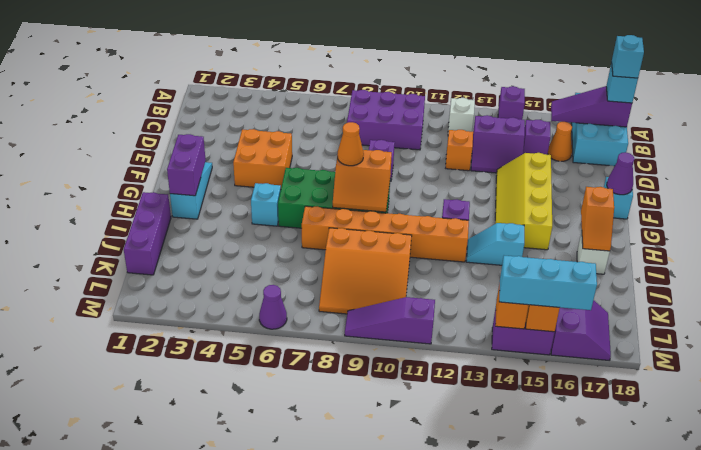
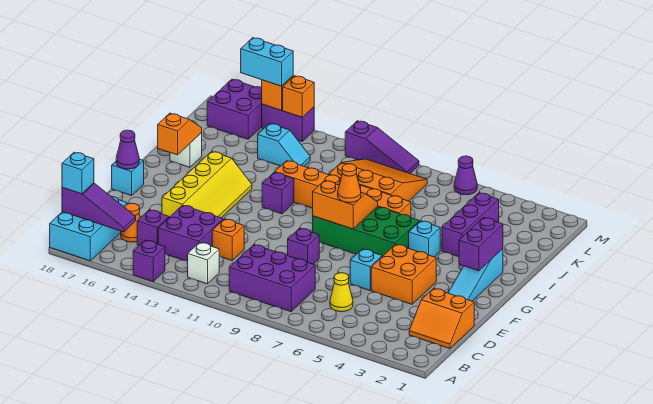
cyan brick B18 level 4 -> cyan brick E6 level 1
none -> orange slope C1:D2 level 1 top D
none -> yellow cone C6 level 1
purple slope C13:D14 level 1 top C -> purple brick C13:D14 level 1
purple brick I1:K1 level 1 -> purple brick I4:K4 level 1
cyan slope I13:I14 level 1 top 14 -> cyan slope K13:K14 level 1 top 14
purple slope L16:M17 level 1 top 16 -> purple brick L16:M17 level 1
cyan brick M14:M16 level 3 -> cyan brick M15:M16 level 3

